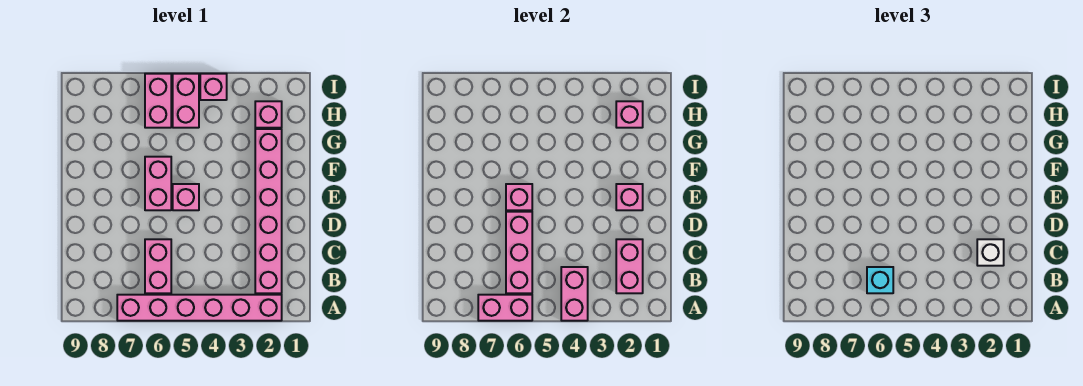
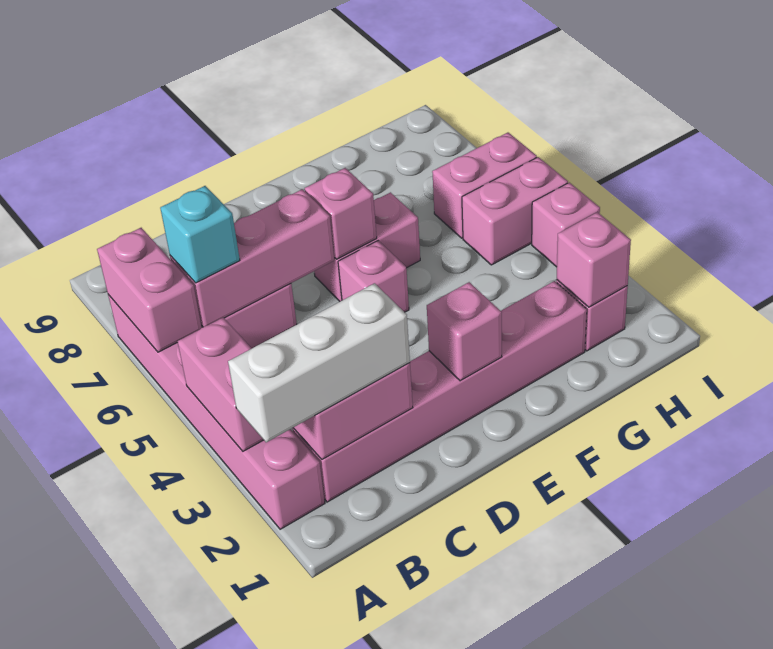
pink brick A4:B4 level 2 -> pink brick A3:A4 level 2
white brick C2 level 3 -> white brick A2:C2 level 3

